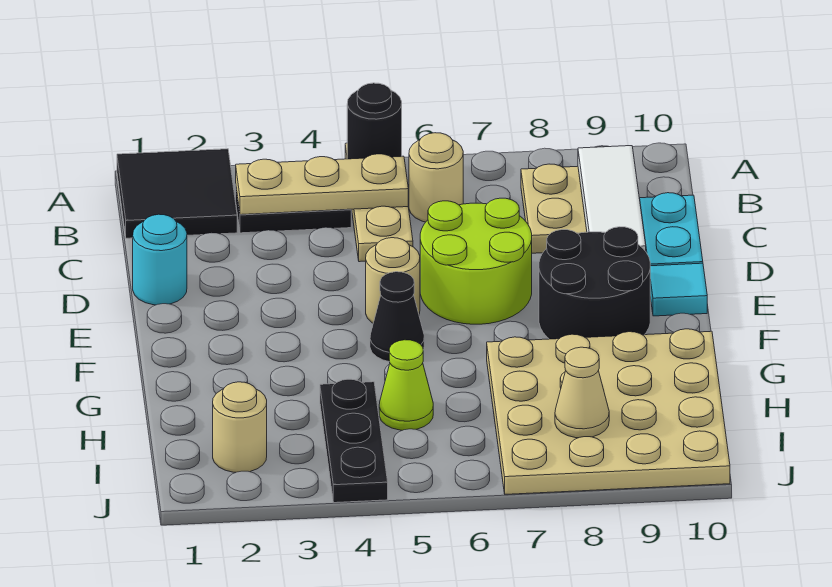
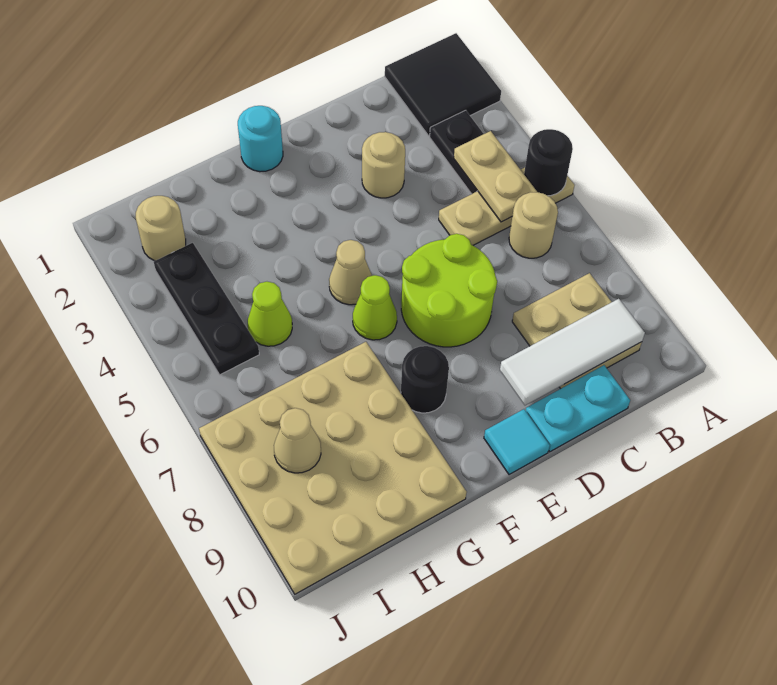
tan plate B3:B5 level 2 -> tan plate B4:B5 level 2
cyan round brick D1 level 1 -> cyan round brick F1 level 1
tan round brick E5 level 1 -> tan round brick D3 level 1
black round brick E8:F9 level 1 -> black round brick F8 level 1
black cone F5 level 1 -> tan cone F5 level 1
none -> lime cone F6 level 1
black plate H4:J4 level 1 -> black plate I3:I5 level 1

